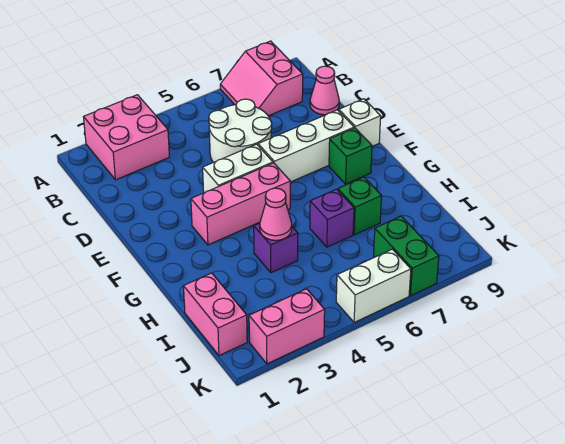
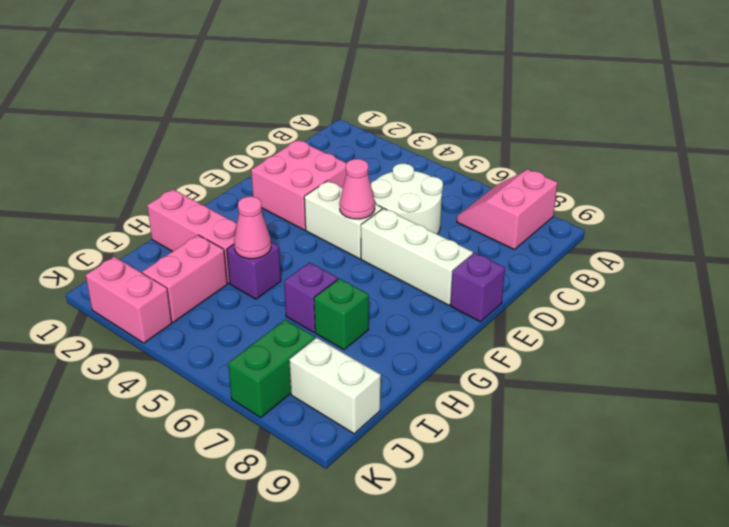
pink brick A2:B3 level 1 -> pink brick D2:E3 level 1
pink cone C9 level 1 -> pink cone E5 level 2
white brick E9 level 1 -> purple brick E9 level 1
pink brick F3:F5 level 1 -> pink brick H1:H3 level 1
green brick F8 level 1 -> none
pink brick I1:J1 level 1 -> pink brick I3:J3 level 1
white brick K5:K6 level 1 -> white brick J8:J9 level 1

